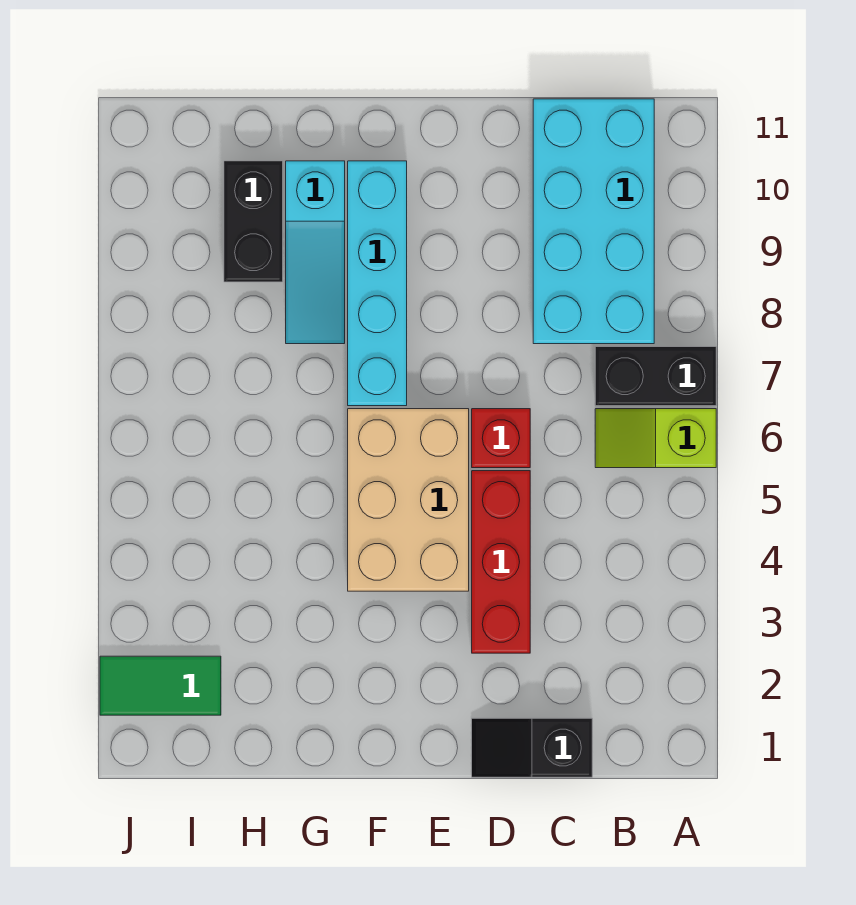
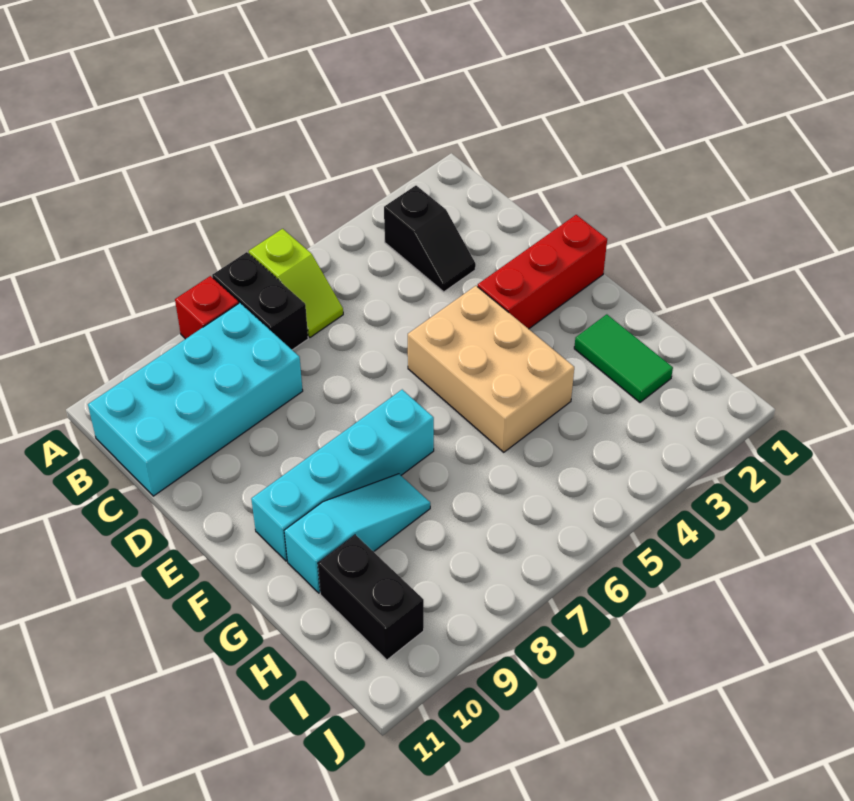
black slope C1:D1 level 1 top C -> black slope B3:C3 level 1 top B
red brick D3:D5 level 1 -> red brick E1:E3 level 1
red brick D6 level 1 -> red brick A8 level 1
tan brick E4:F6 level 1 -> tan brick E4:G5 level 1
black brick H9:H10 level 1 -> black brick H10:I10 level 1
green tile I2:J2 level 1 -> green tile G2:H2 level 1

